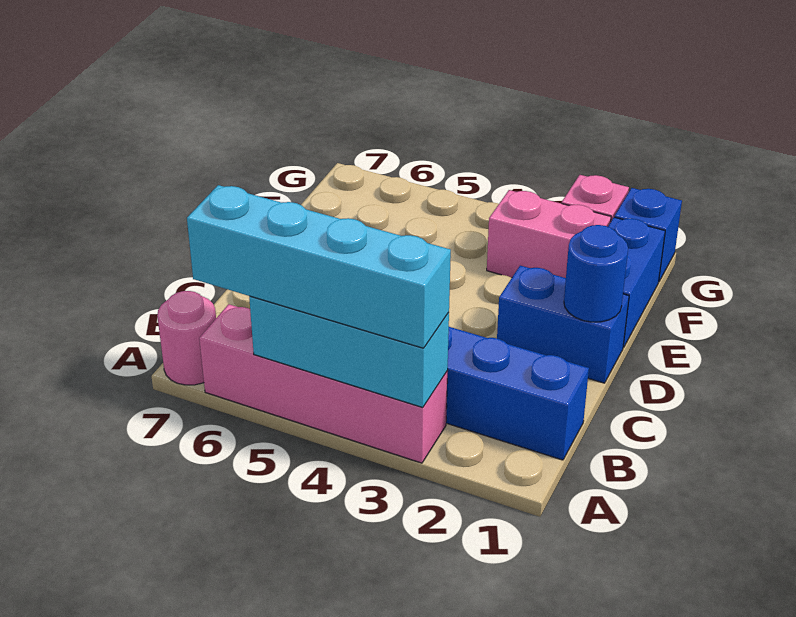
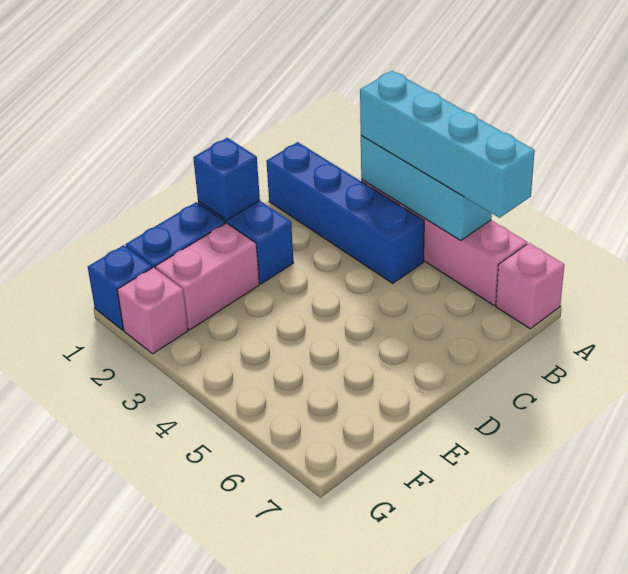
pink round brick A7 level 1 -> pink brick A7 level 1
blue round brick D1 level 2 -> blue brick D1 level 2
pink brick F2:F3 level 1 -> pink brick E2:F2 level 1

